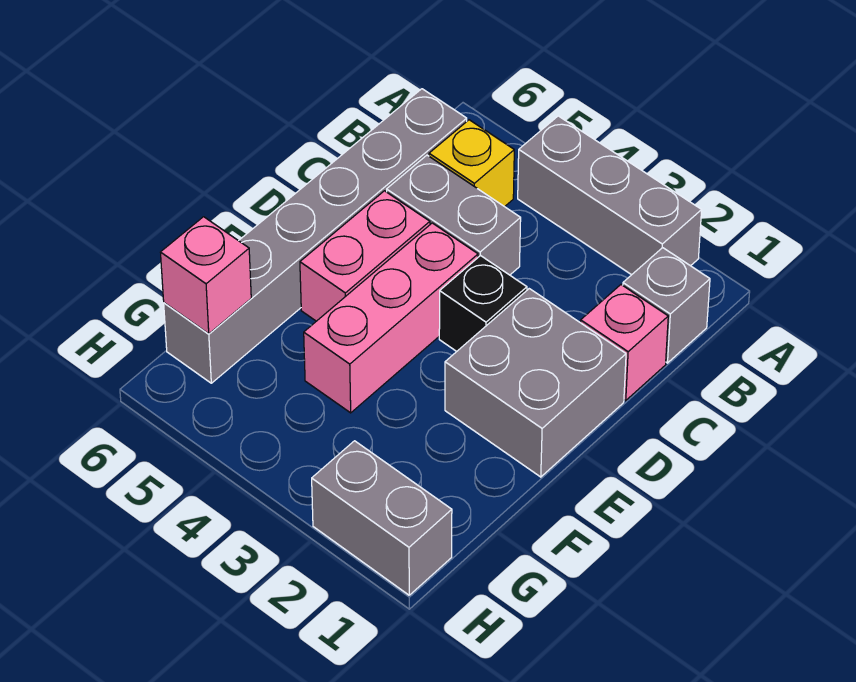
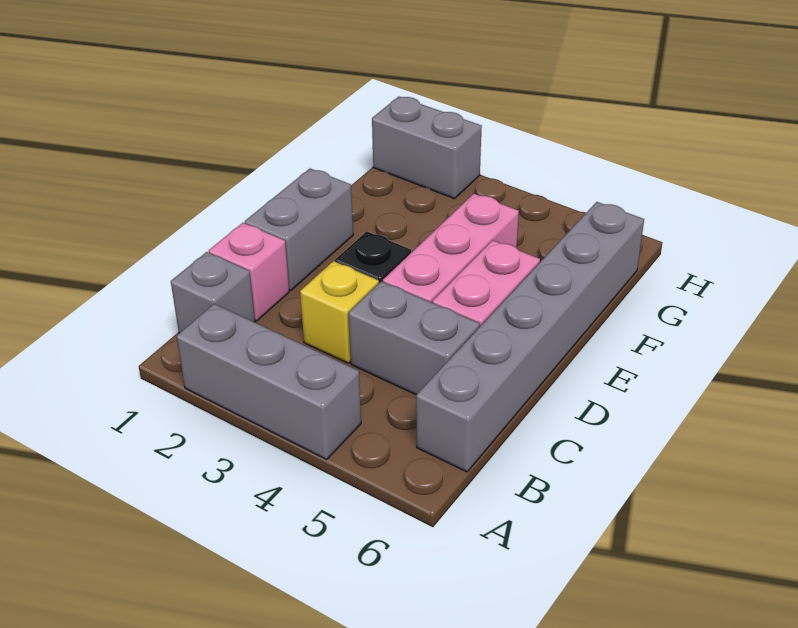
yellow brick B5 level 1 -> yellow brick C3 level 1
grey brick D1:E2 level 1 -> grey brick D1:E1 level 1
pink brick G6 level 2 -> none

